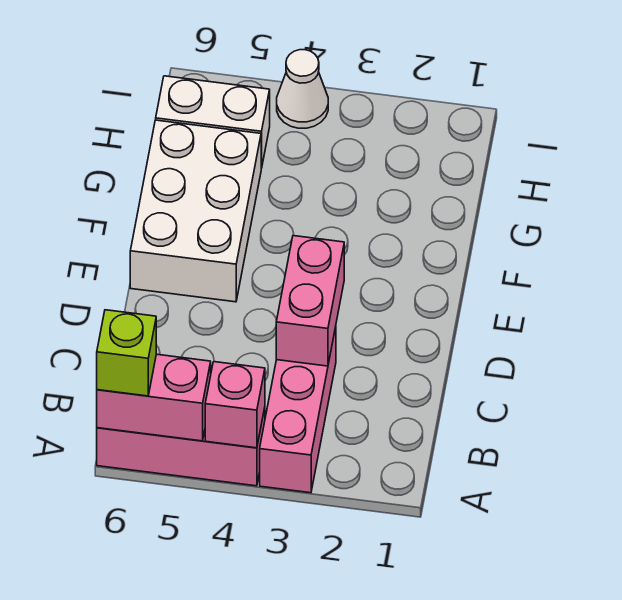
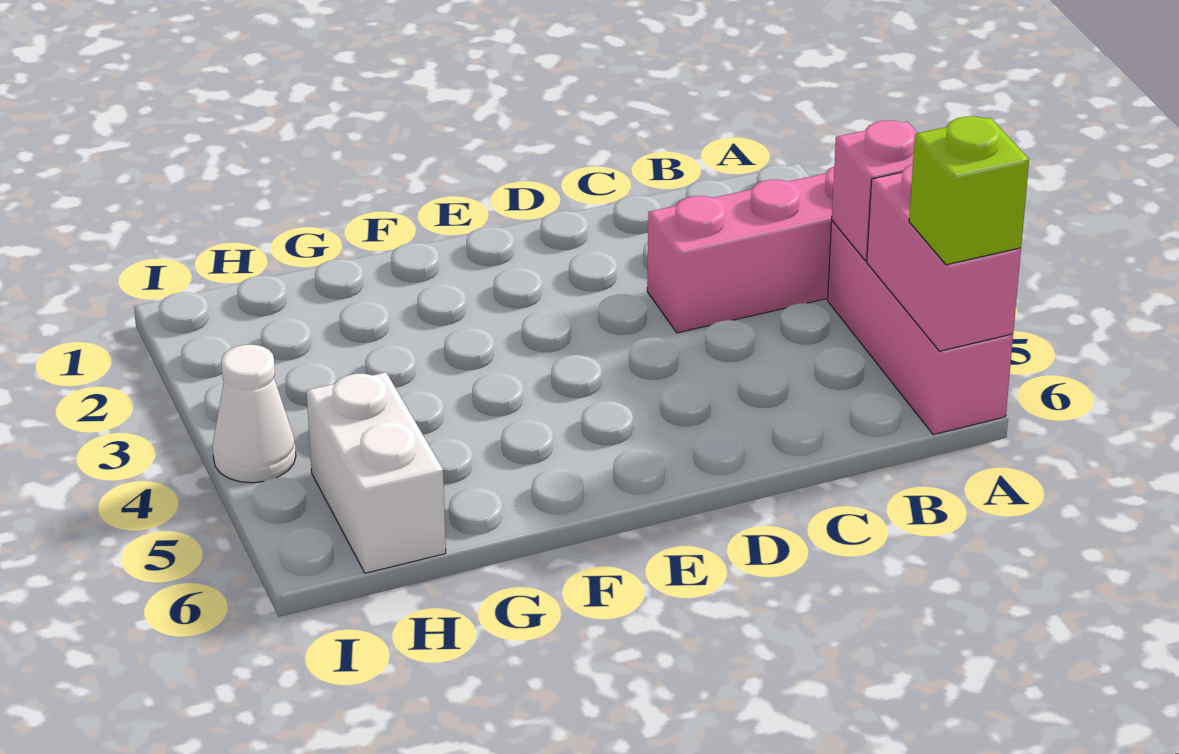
pink brick C3:D3 level 2 -> none
white brick E5:G6 level 1 -> none

